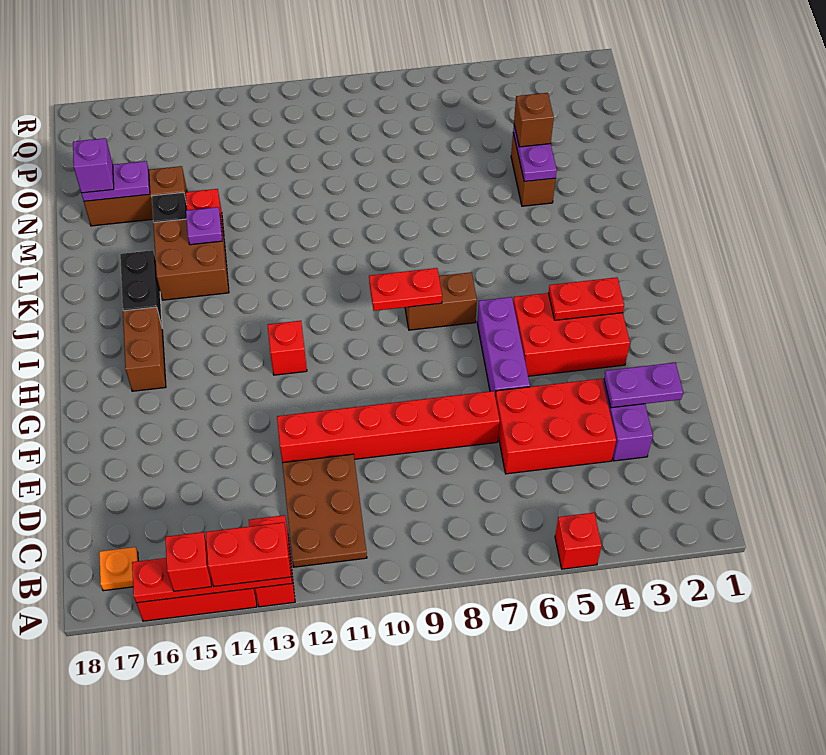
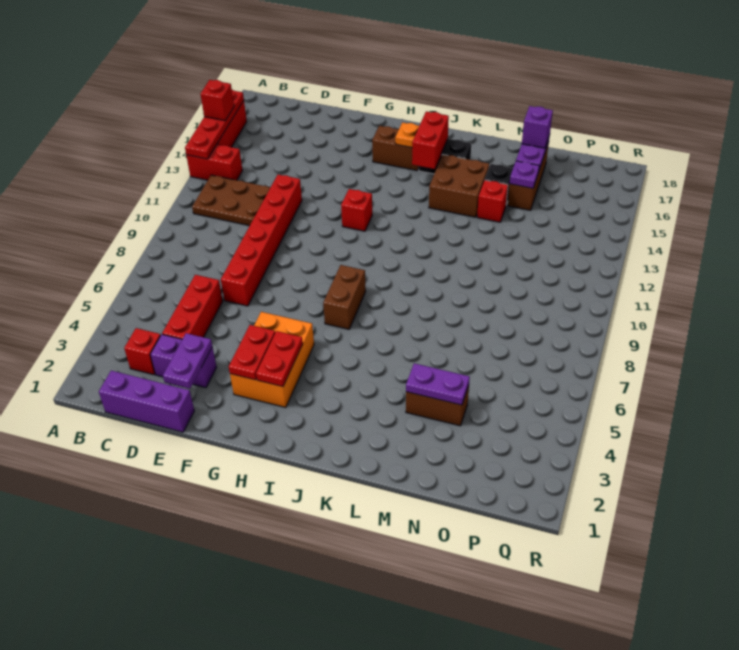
red brick A5 level 1 -> red brick C3 level 1
red brick A13:A14 level 3 -> red brick J15:J16 level 2
orange plate B17 level 1 -> orange plate I16 level 2
red brick D4:E6 level 1 -> red brick D4:D6 level 1
purple brick F6:H6 level 1 -> purple brick C1:E1 level 1
red brick G3:H5 level 1 -> orange brick G3:H5 level 1
red plate I8:I9 level 2 -> red plate G3:G4 level 2
purple plate L14 level 2 -> purple plate N15 level 2
brown brick N4 level 3 -> none

